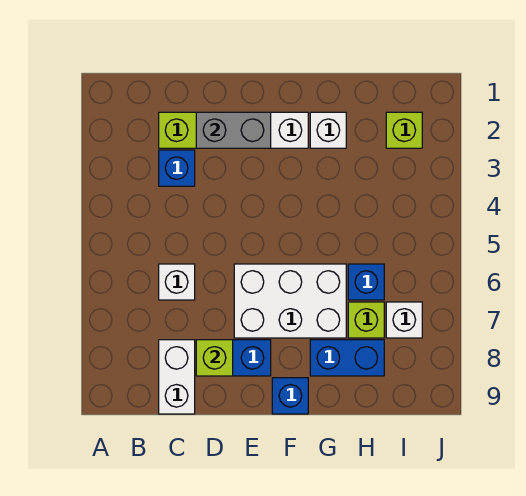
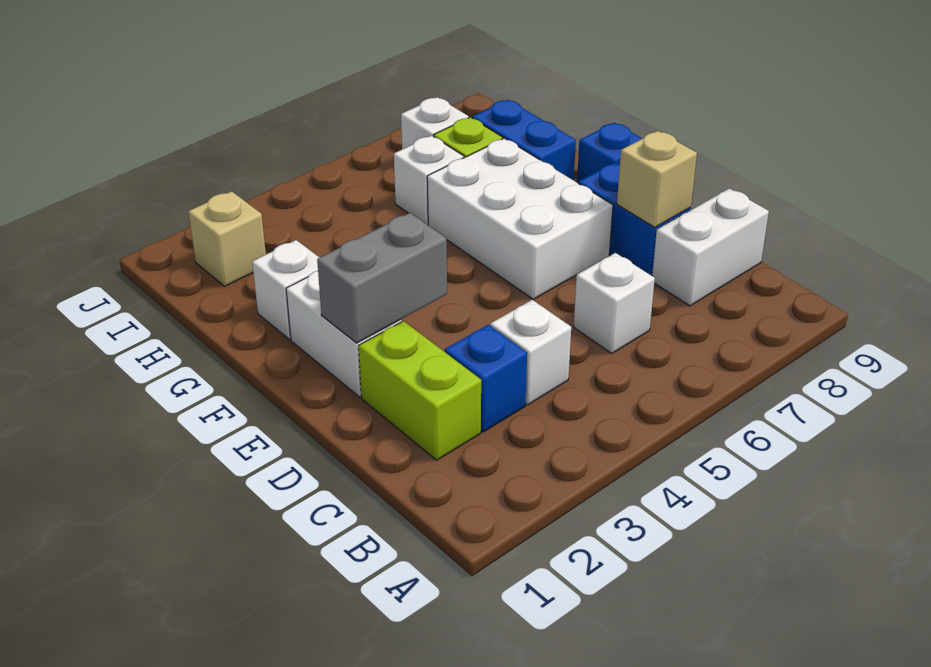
none -> white brick C4 level 1
grey brick D2:E2 level 2 -> grey brick E2:E3 level 2
lime brick D8 level 2 -> tan brick D8 level 2
blue brick H6 level 1 -> white brick H6 level 1
lime brick I2 level 1 -> tan brick I2 level 1

